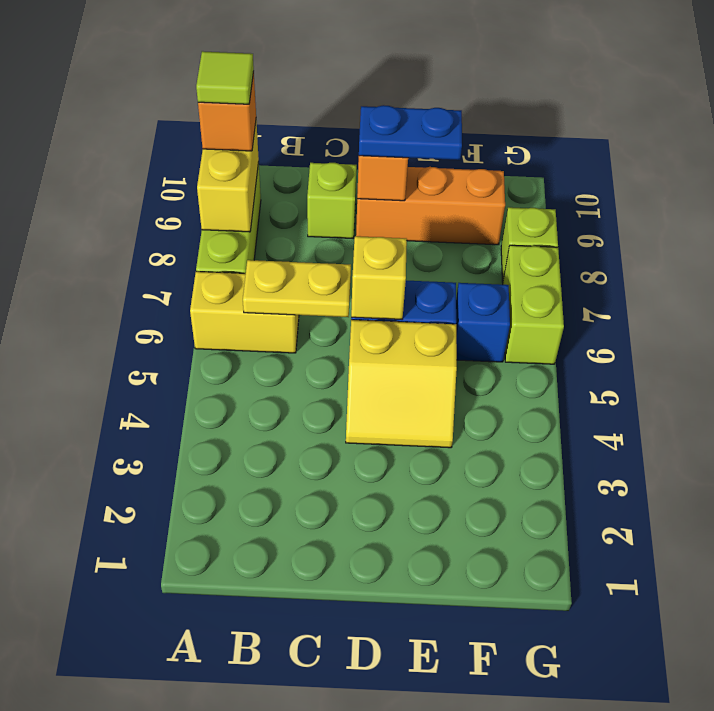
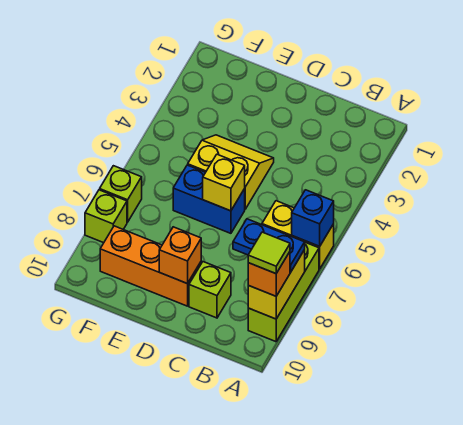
yellow plate B6:C6 level 2 -> none
blue plate D9:E9 level 3 -> blue plate A8:B8 level 3
blue brick F6 level 1 -> blue brick A6 level 2
lime brick G6:G7 level 1 -> lime brick G7 level 1

